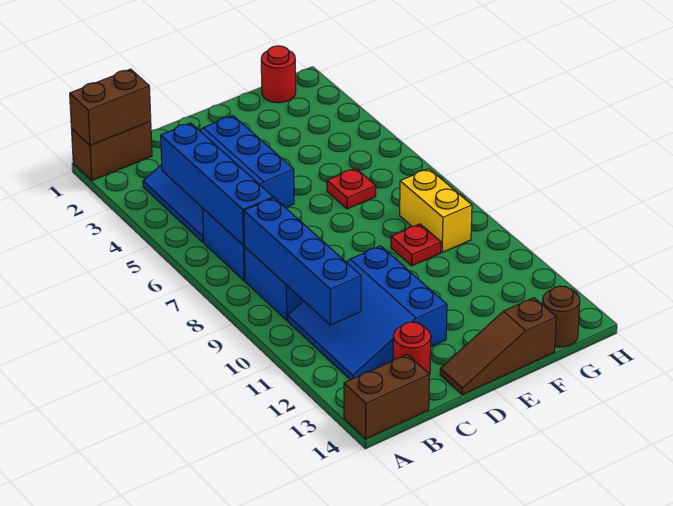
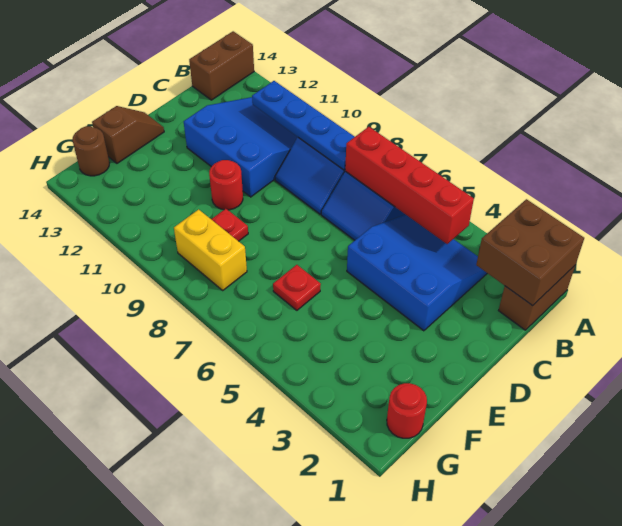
brown brick A1:B1 level 2 -> brown brick A1:B2 level 2
blue brick B4:B7 level 2 -> red brick B4:B7 level 2
blue brick B8:B11 level 2 -> blue plate B8:B11 level 2
red round brick C13 level 1 -> red round brick E10 level 1
brown slope D14:F14 level 1 top F -> brown slope E14:F14 level 1 top F

